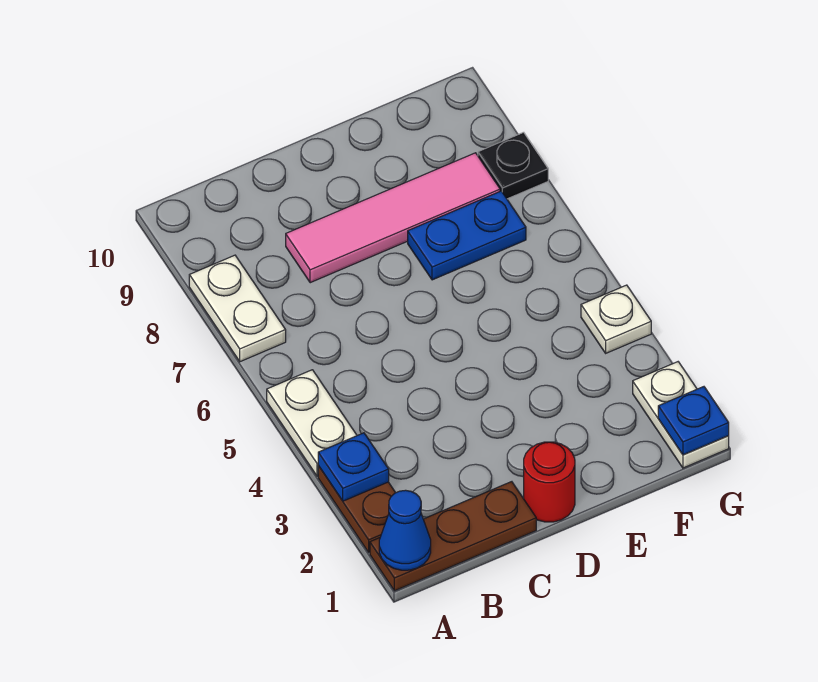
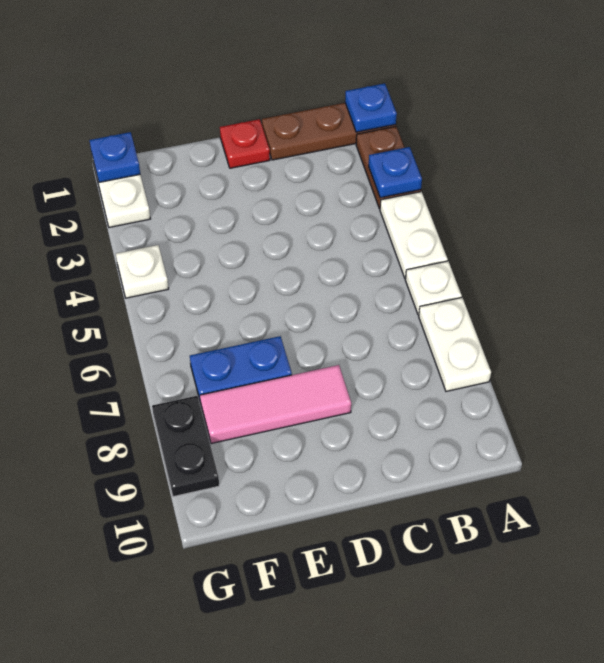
blue cone A1 level 2 -> blue plate A1 level 2
none -> white plate A6 level 1
pink tile C8:F8 level 1 -> pink tile D8:F8 level 1
red round brick D1 level 1 -> red plate D1 level 1
black plate G8 level 1 -> black plate G8:G9 level 1

